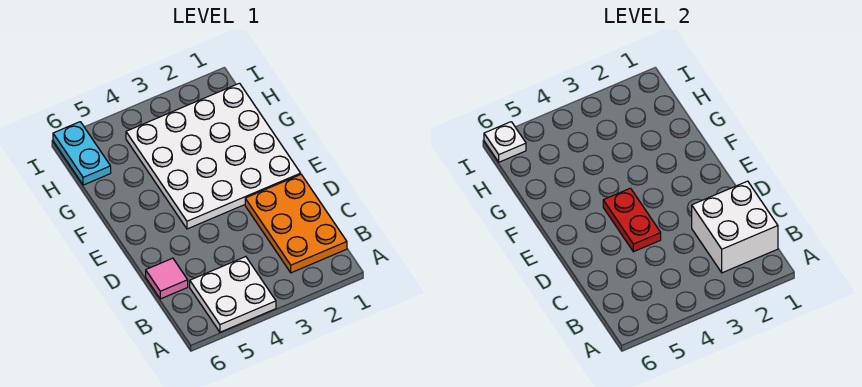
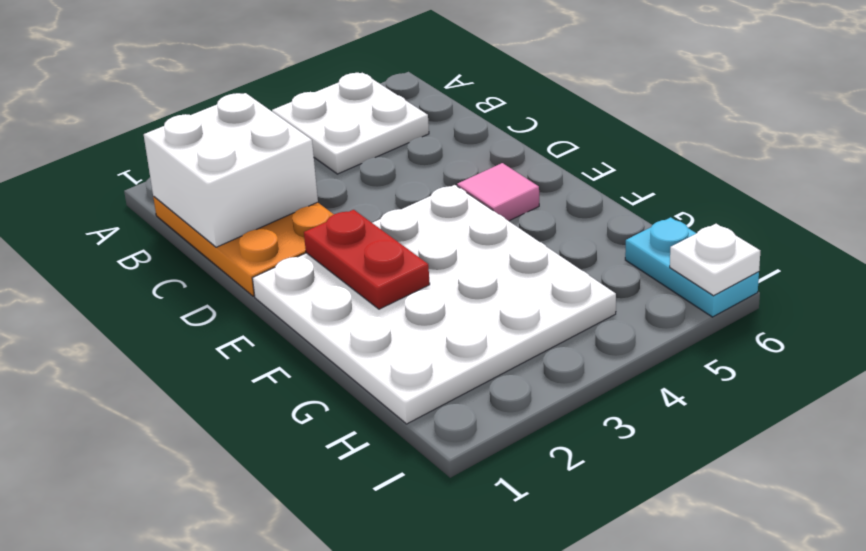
pink tile C6 level 1 -> pink tile E5 level 1
red plate D4:E4 level 2 -> red plate E2:F2 level 2

